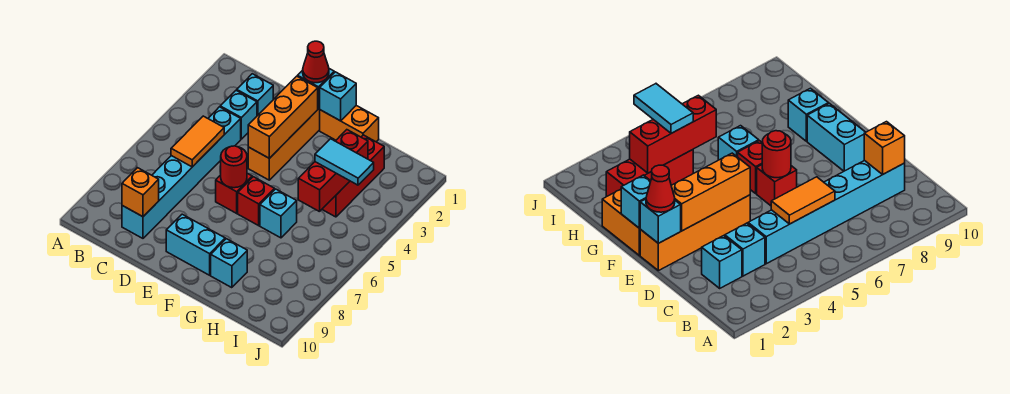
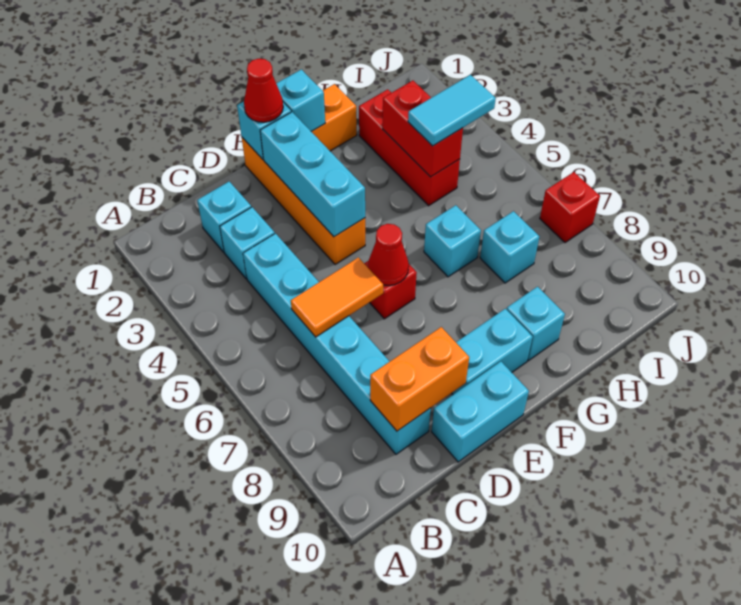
orange tile C5:C6 level 2 -> orange tile C6:D6 level 2
orange brick C9 level 2 -> orange brick C9:D9 level 2
none -> cyan brick D10:E10 level 1
orange brick E2:E4 level 2 -> cyan brick E2:E4 level 2
red round brick E6 level 2 -> red cone E6 level 2
red brick F6 level 1 -> red brick J7 level 1
red brick H3:H5 level 2 -> red brick H3:H4 level 2
none -> cyan brick H7 level 1

